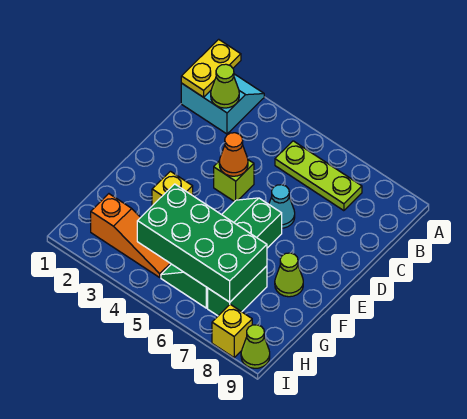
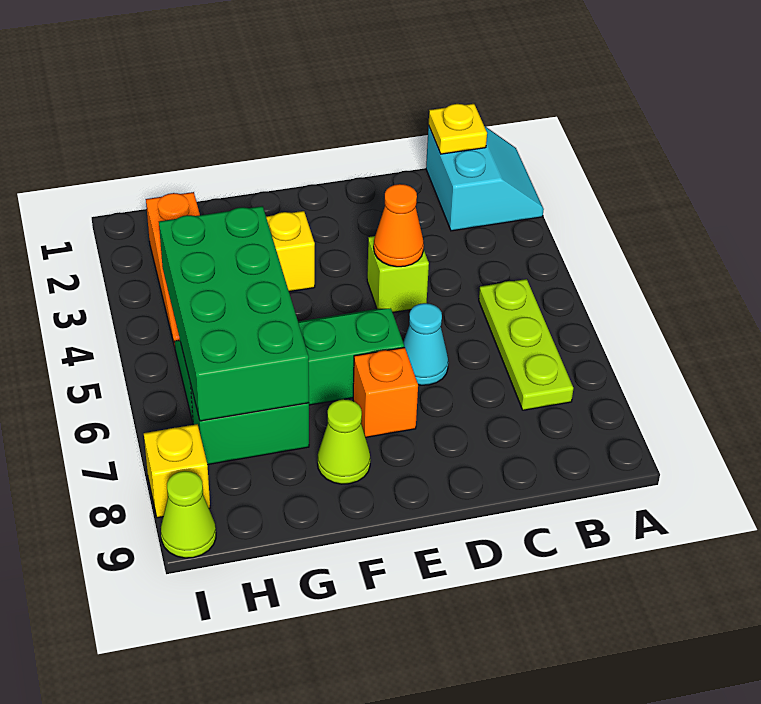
yellow plate A1:B1 level 2 -> yellow plate B1 level 2
lime cone B2 level 2 -> none
none -> orange brick E7 level 1

